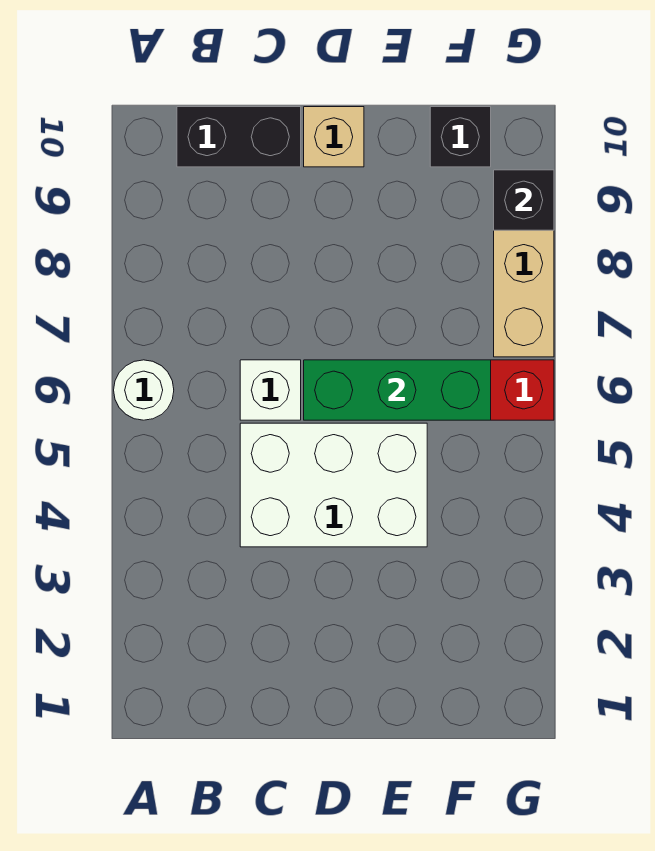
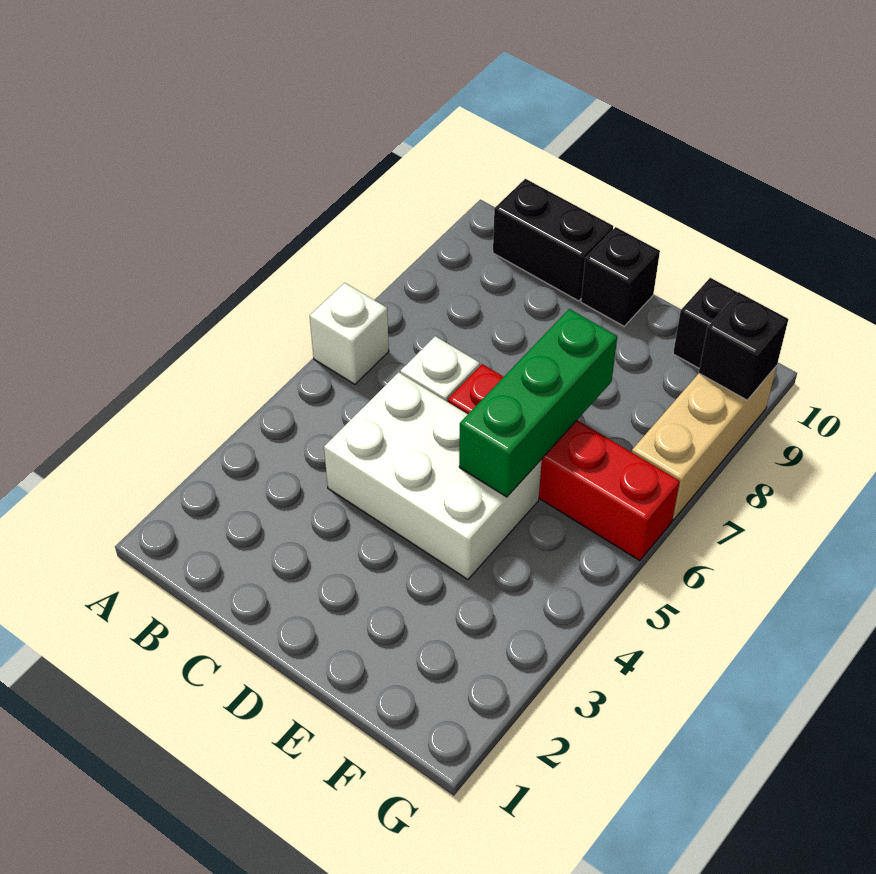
white round brick A6 level 1 -> white brick A6 level 1
green brick D6:F6 level 2 -> green brick E5:E7 level 2
tan brick D10 level 1 -> black brick D10 level 1

